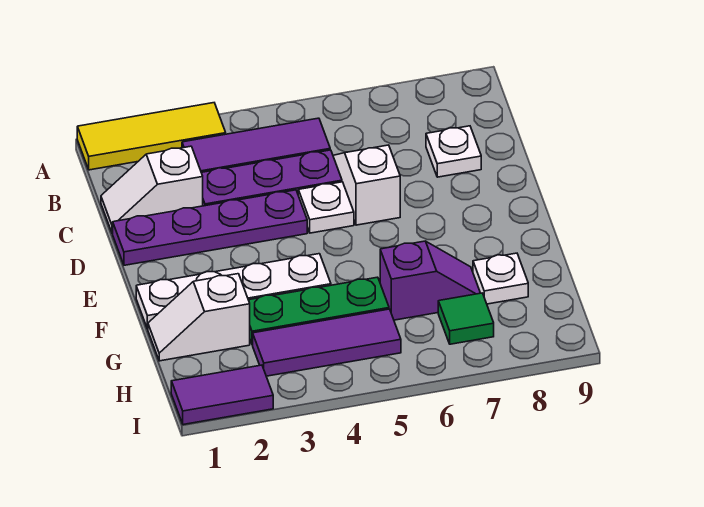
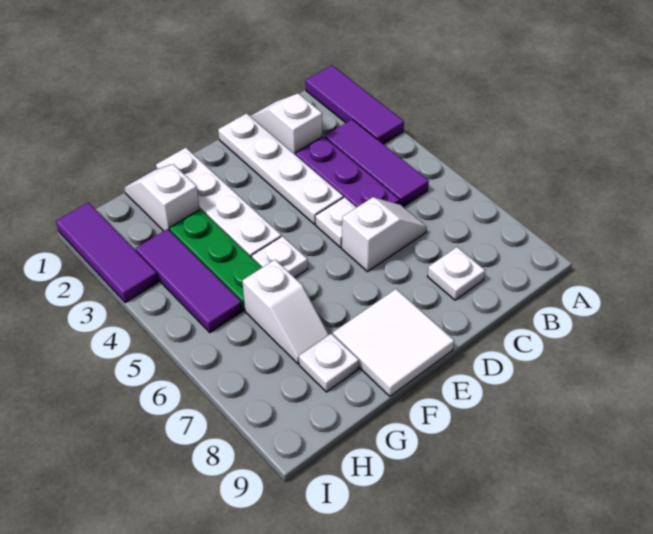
yellow tile A1:A3 level 1 -> purple tile A1:A3 level 1
purple plate D1:D4 level 1 -> white plate D1:D4 level 1
none -> white tile E8:F9 level 1
none -> white plate F5 level 1
purple slope G6:G7 level 1 top 6 -> white slope G6:G7 level 1 top 6
green tile H7 level 1 -> none
purple tile I1:I2 level 1 -> purple tile I1:I3 level 1

